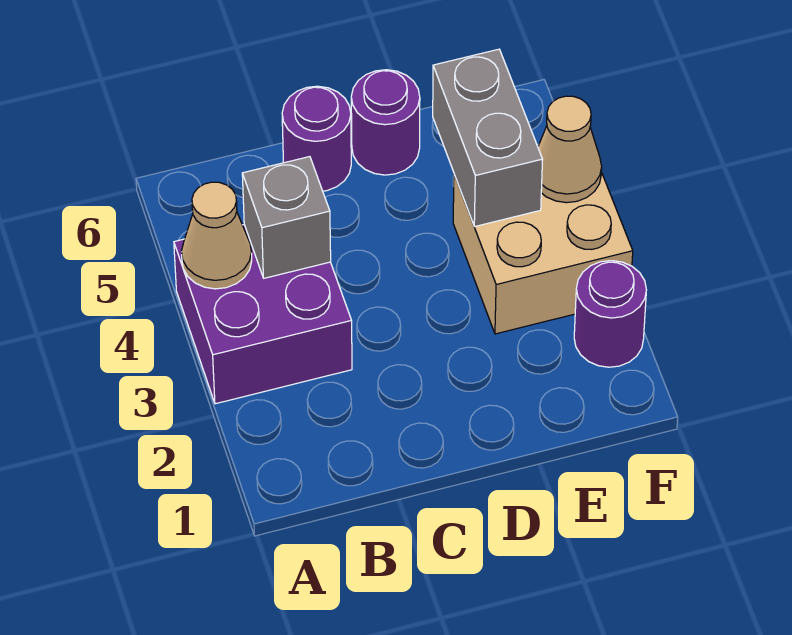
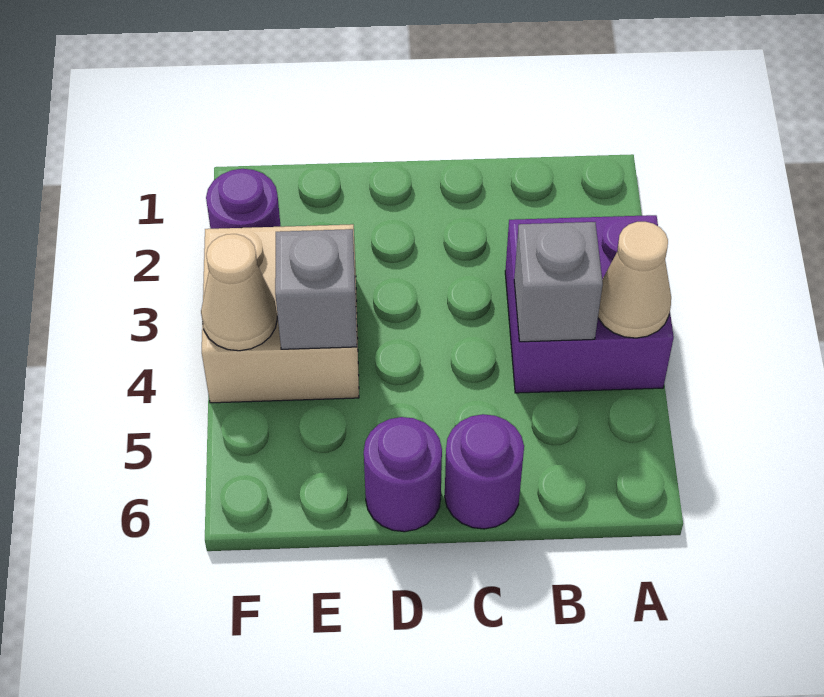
grey brick E4:E5 level 2 -> grey brick E4 level 2

